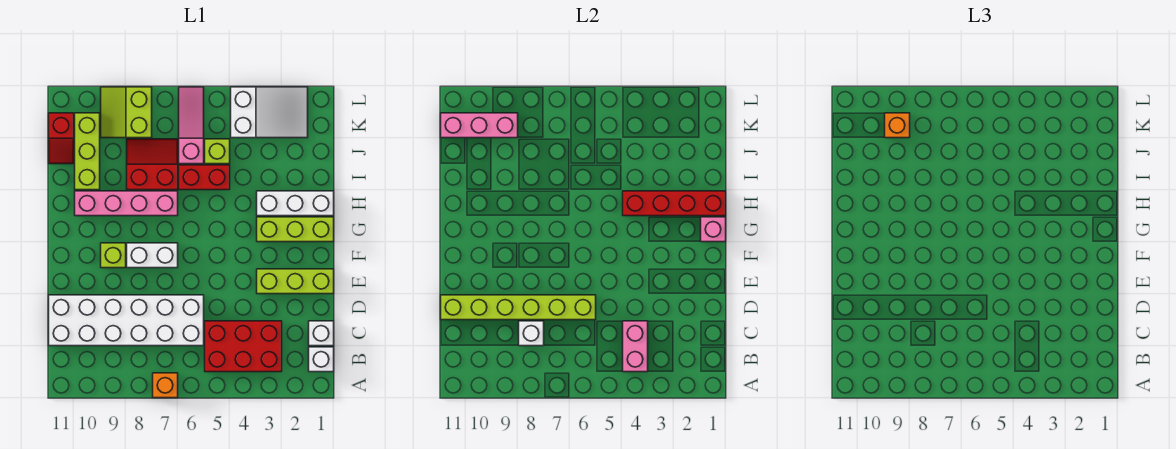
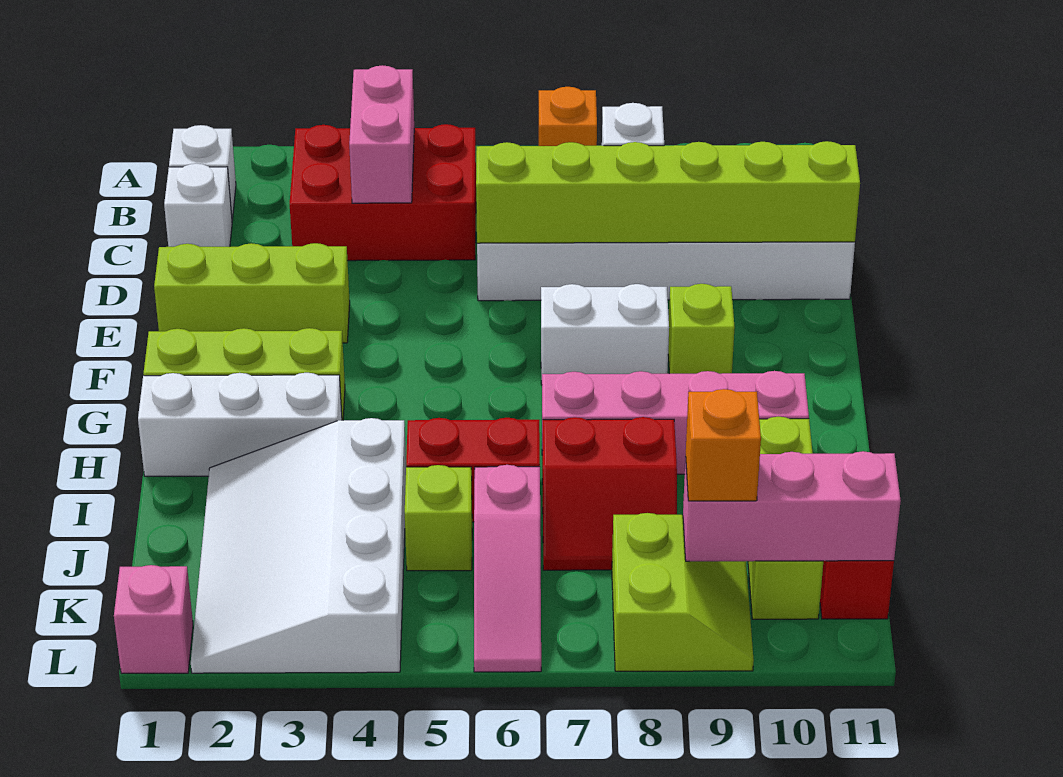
pink brick G1 level 2 -> pink brick L1 level 1
red brick H1:H4 level 2 -> none
white slope K2:L4 level 1 top 4 -> white slope I2:L4 level 1 top 4

